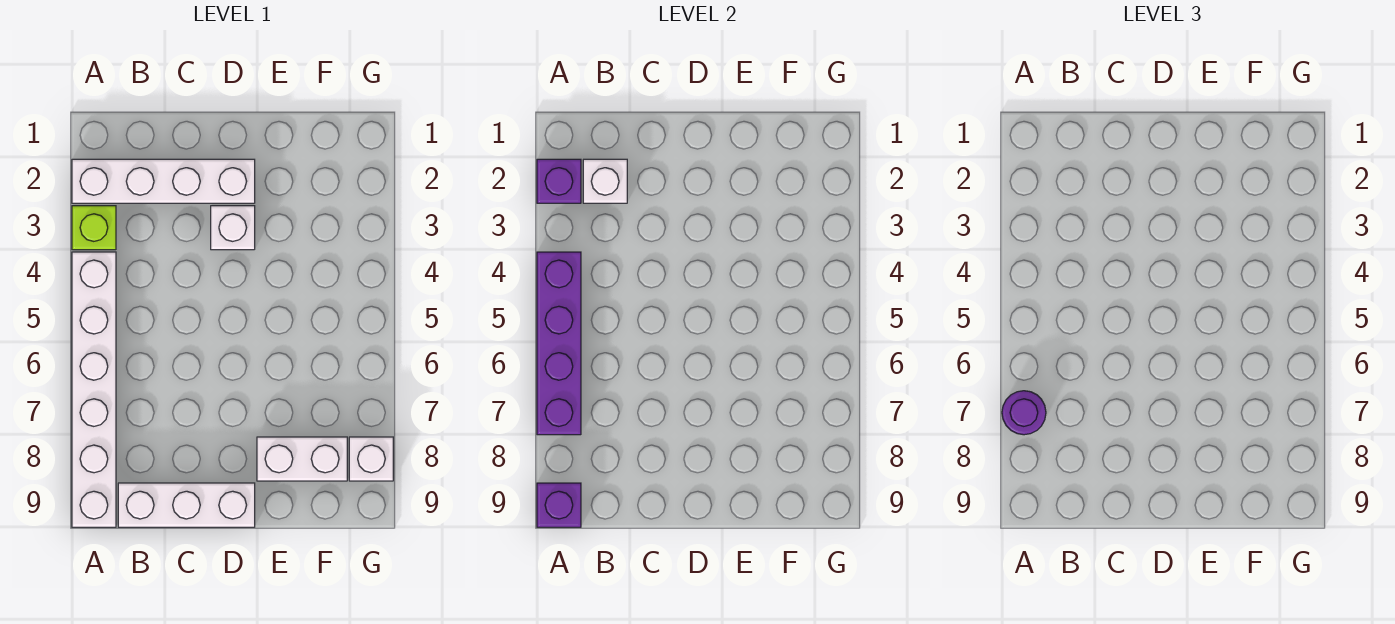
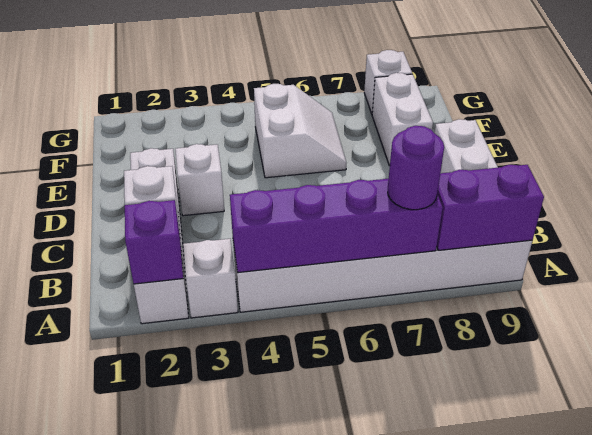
lime brick A3 level 1 -> white brick A3 level 1
purple brick A9 level 2 -> purple brick A8:A9 level 2
none -> white slope E5:F6 level 1 top 5

